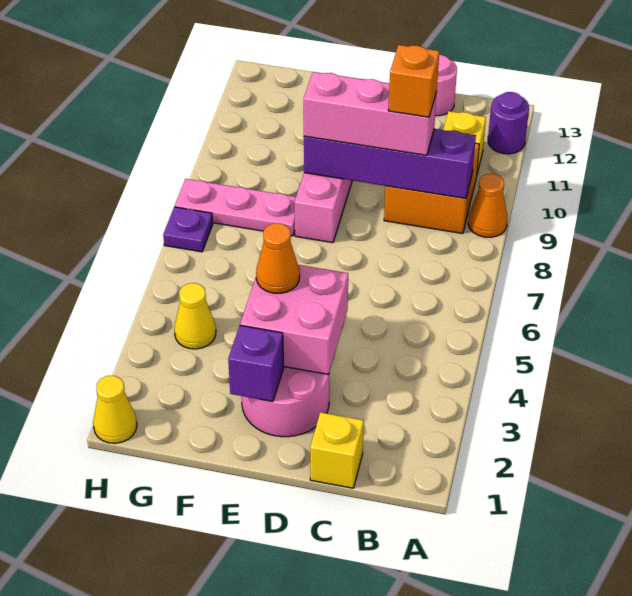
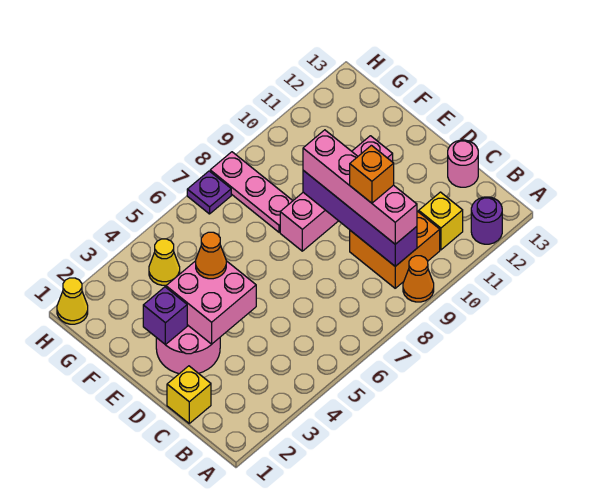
pink brick C9:E9 level 3 -> pink brick B9:E9 level 3

